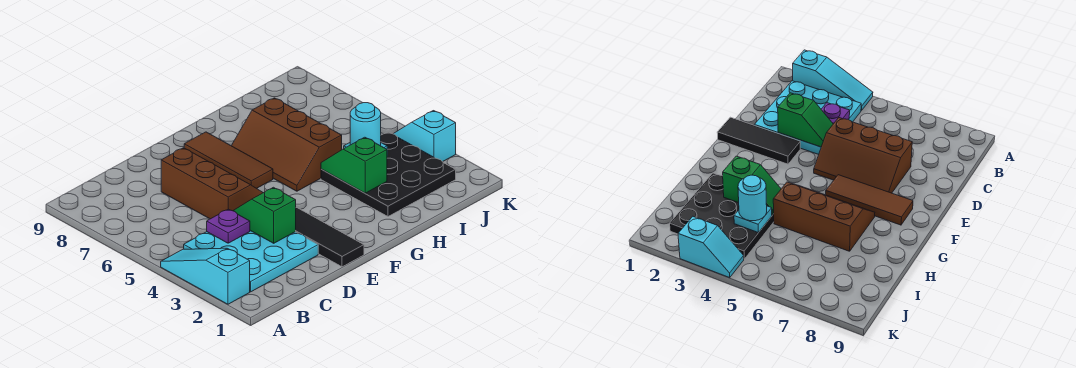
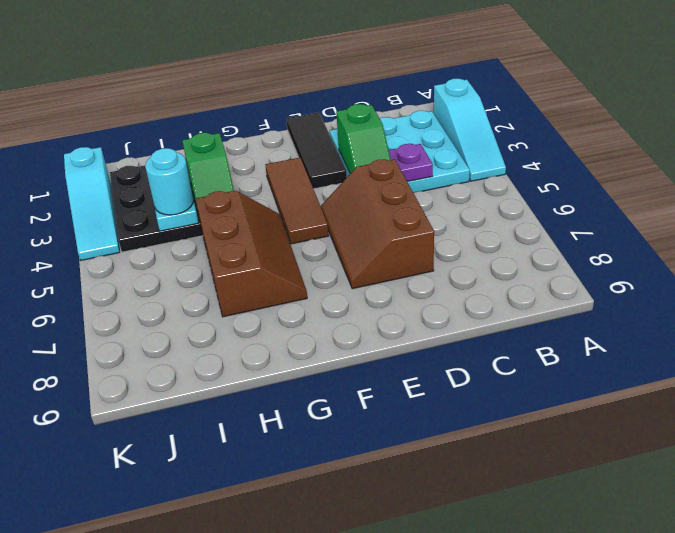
brown tile F6:F8 level 1 -> brown tile F3:F5 level 1
cyan slope K3:K4 level 1 top 3 -> cyan slope K2:K4 level 1 top 2

